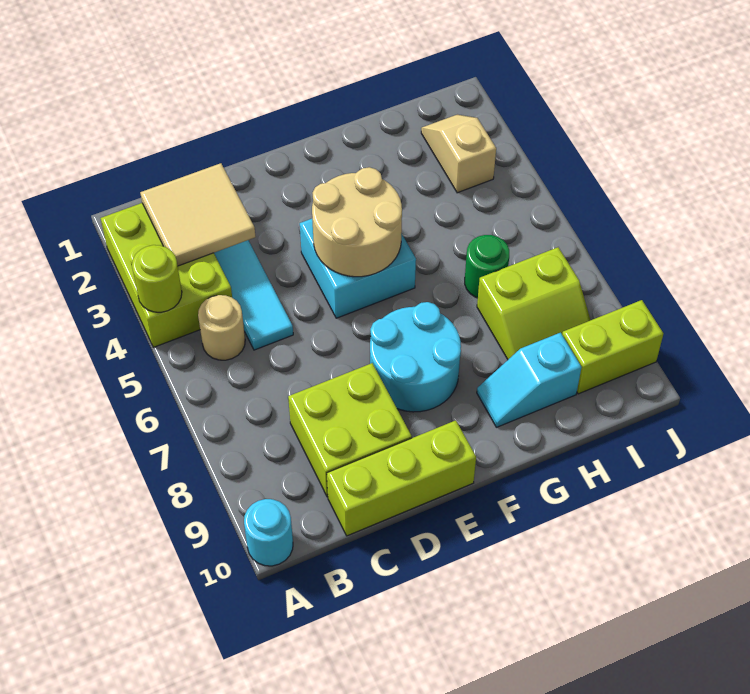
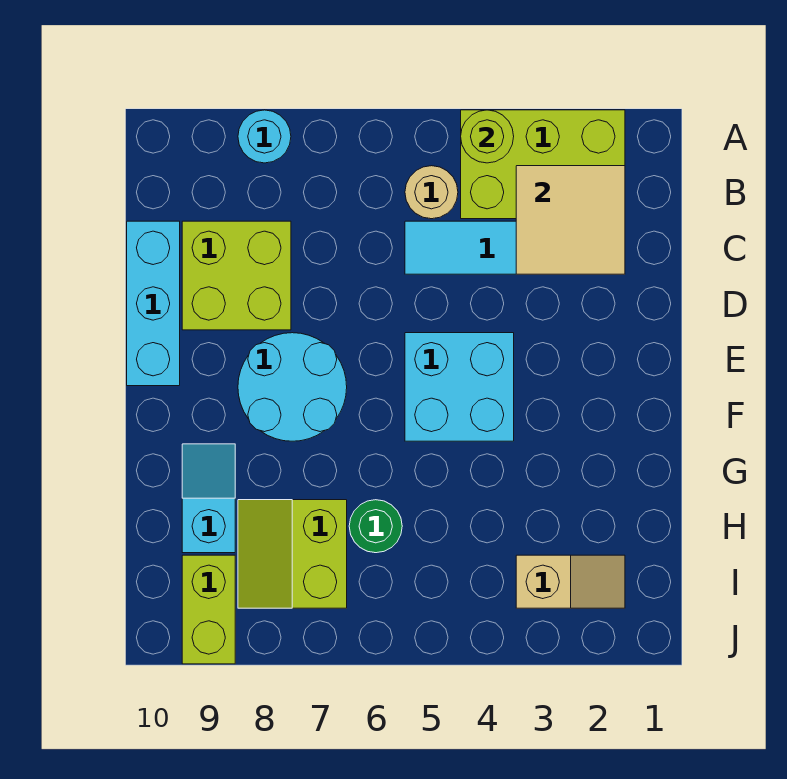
cyan round brick A10 level 1 -> cyan round brick A8 level 1
lime brick C10:E10 level 1 -> cyan brick C10:E10 level 1
tan round brick E4:F5 level 2 -> none

